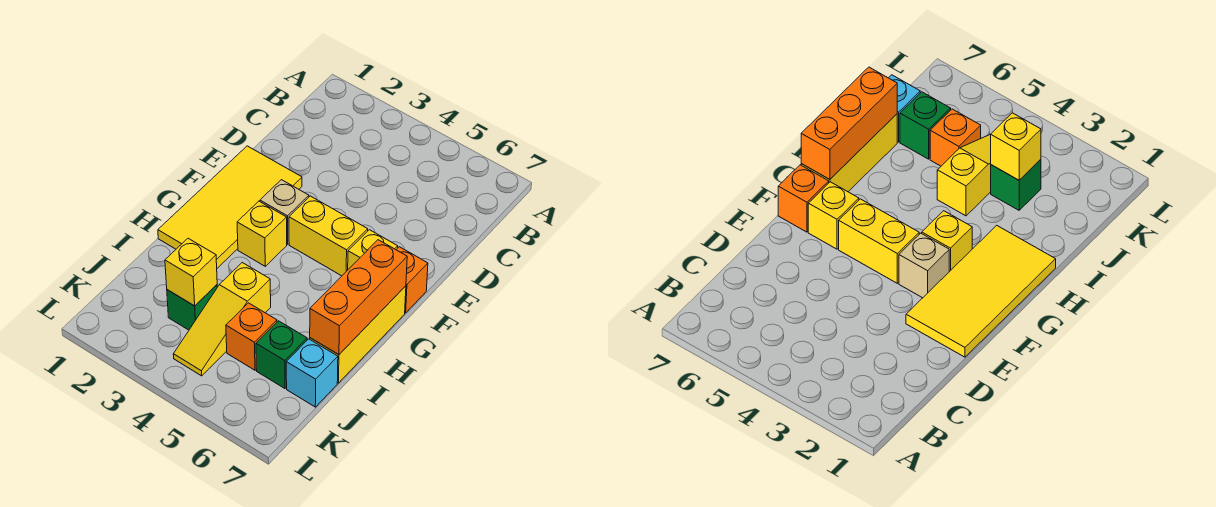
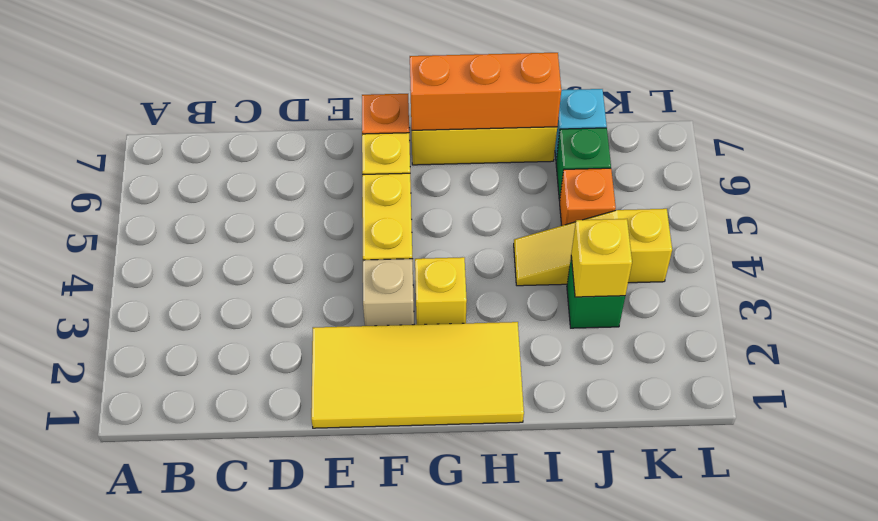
yellow slope I4:K4 level 1 top I -> yellow slope I4:K4 level 1 top K

